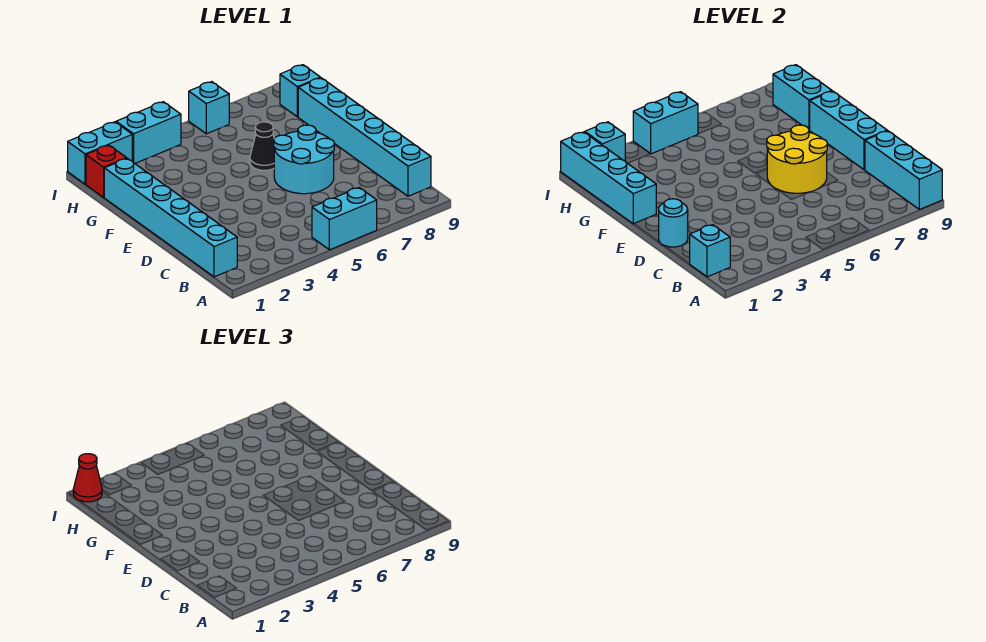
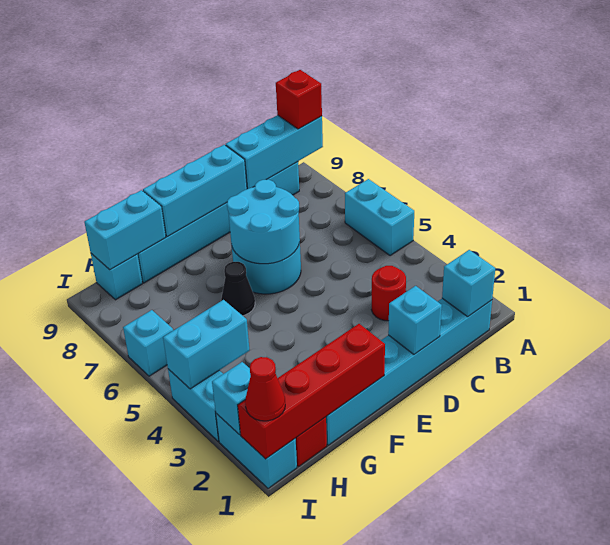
none -> red brick A9 level 3
none -> red round brick C3 level 1
cyan round brick D1 level 2 -> cyan brick D1 level 2
yellow round brick D6:E7 level 2 -> cyan round brick D6:E7 level 2
cyan brick F1:I1 level 2 -> red brick F1:I1 level 2
cyan brick I4:I5 level 2 -> cyan brick H4:I4 level 2

